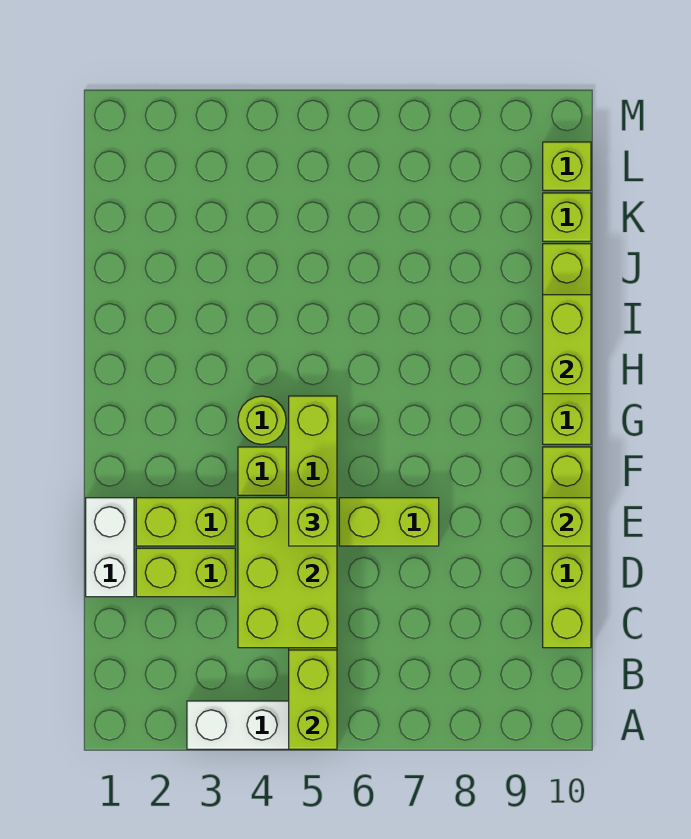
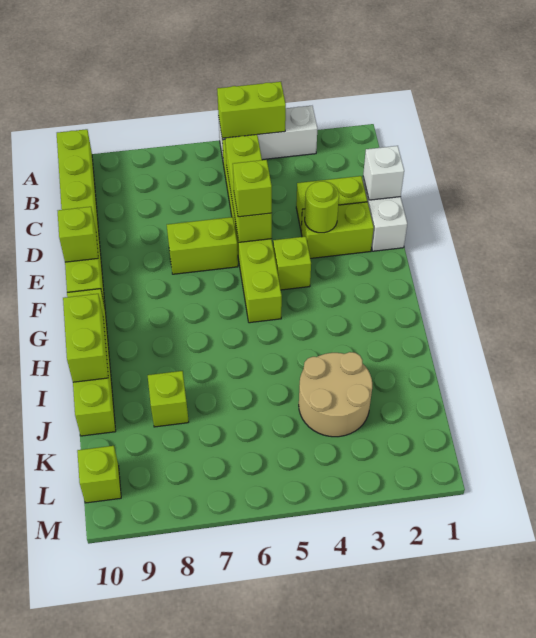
lime brick A5:B5 level 2 -> lime brick A4:A5 level 2
lime brick C4:E5 level 2 -> lime brick C5:E5 level 2
lime brick C10:F10 level 1 -> lime brick A10:F10 level 1
none -> white brick D1 level 2
lime round brick G4 level 1 -> lime round brick E3 level 2
none -> tan round brick J3:K4 level 1
lime brick K10 level 1 -> lime brick J8 level 1

